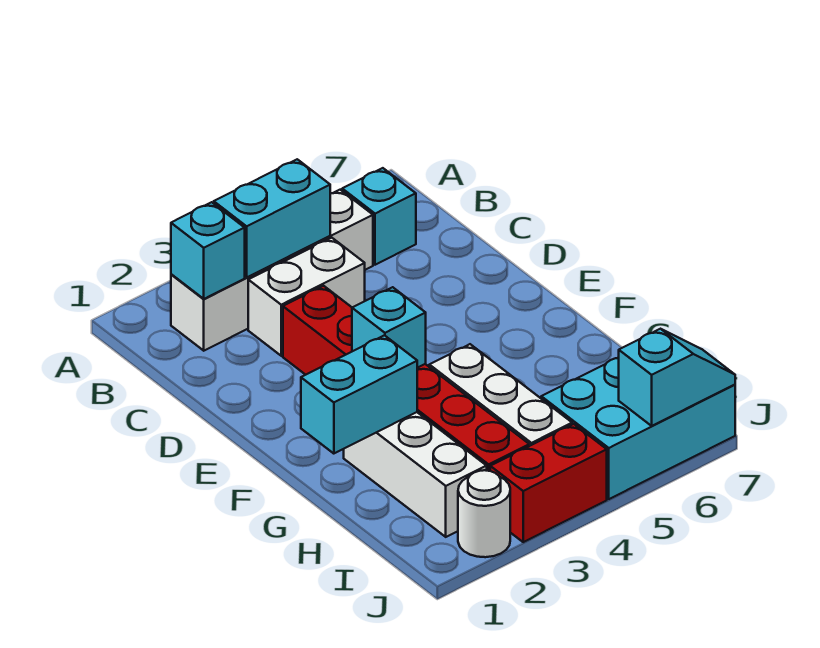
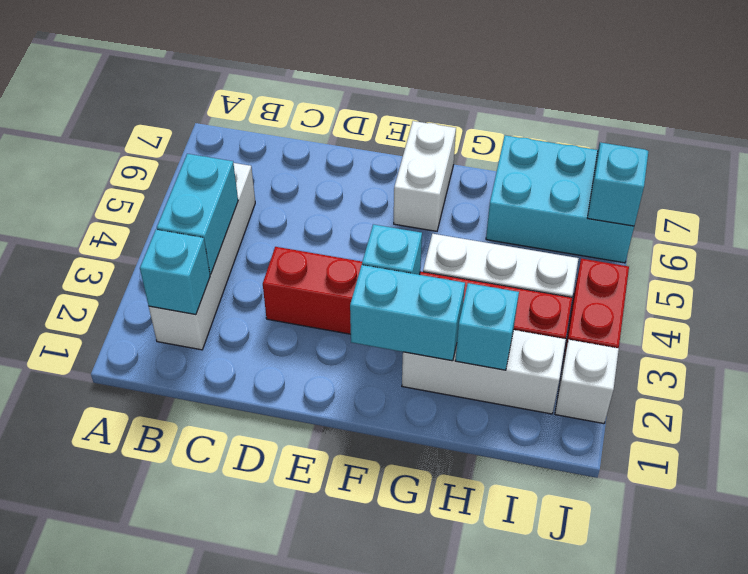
cyan brick B6 level 1 -> cyan brick H2 level 2
white brick C3:C4 level 1 -> white brick F6:F7 level 1
cyan brick G1:G2 level 2 -> cyan brick F2:G2 level 2
cyan brick I5:J7 level 1 -> cyan brick H6:J7 level 1
white round brick J2 level 1 -> white brick J2 level 1

